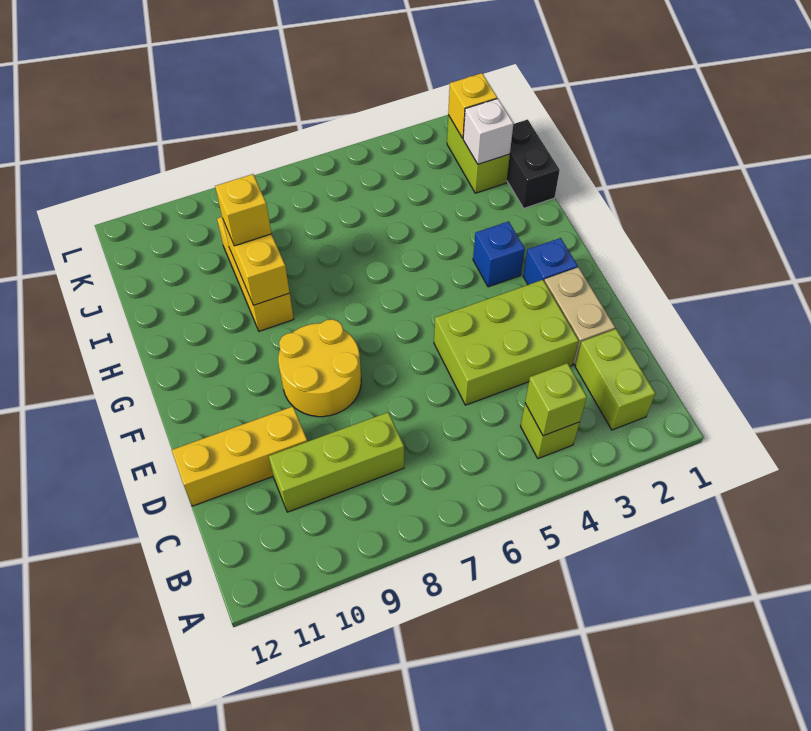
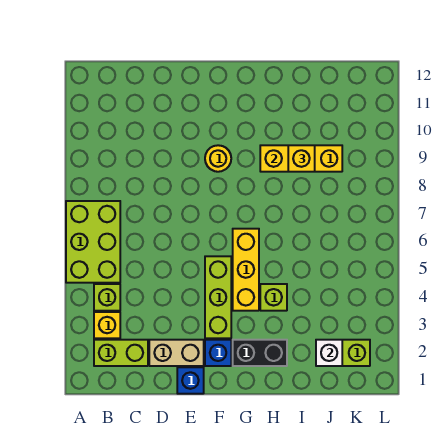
lime brick B4 level 2 -> lime brick H4 level 1
lime brick C8:C10 level 1 -> lime brick F3:F5 level 1
lime brick D3:E5 level 1 -> lime brick A5:B7 level 1
yellow brick D10:D12 level 1 -> yellow brick G4:G6 level 1
yellow round brick E8:F9 level 1 -> yellow round brick F9 level 1
blue brick G3 level 1 -> blue brick E1 level 1
black brick I1:J1 level 1 -> black brick G2:H2 level 1
yellow brick K2 level 2 -> yellow brick B3 level 1

